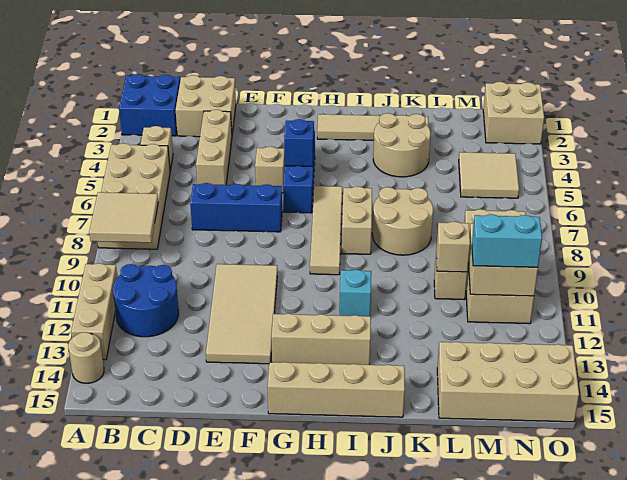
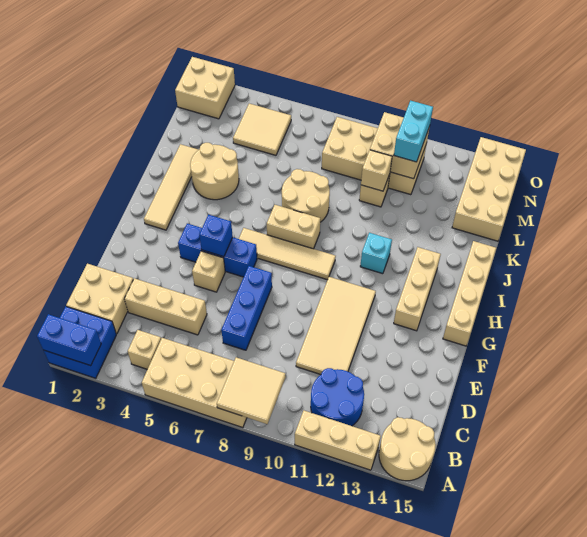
none -> blue brick A1:A2 level 2
tan round brick A14 level 1 -> tan round brick A14:B15 level 1
tan tile E10:F13 level 1 -> tan tile D10:G11 level 1

